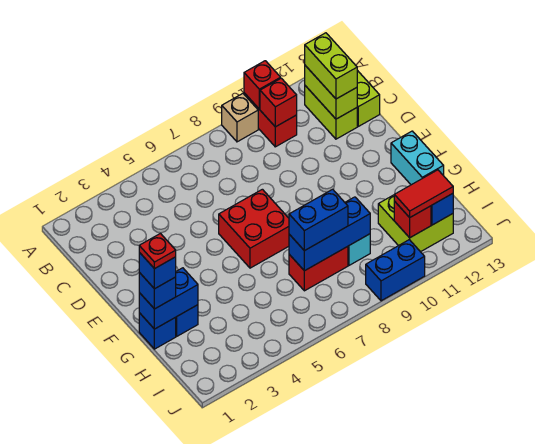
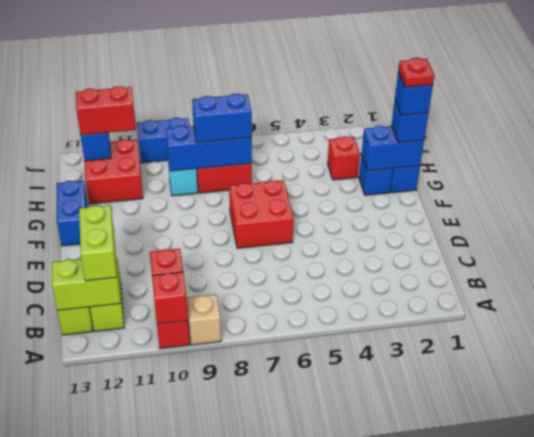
lime brick B12:C12 level 2 -> lime brick B12:B13 level 2
cyan brick F13:G13 level 1 -> blue brick F13:G13 level 1
lime brick H11:I12 level 1 -> red brick H11:I12 level 1
red brick I11 level 2 -> red brick H3 level 1
red tile I11:I12 level 3 -> red brick I11:I12 level 3

